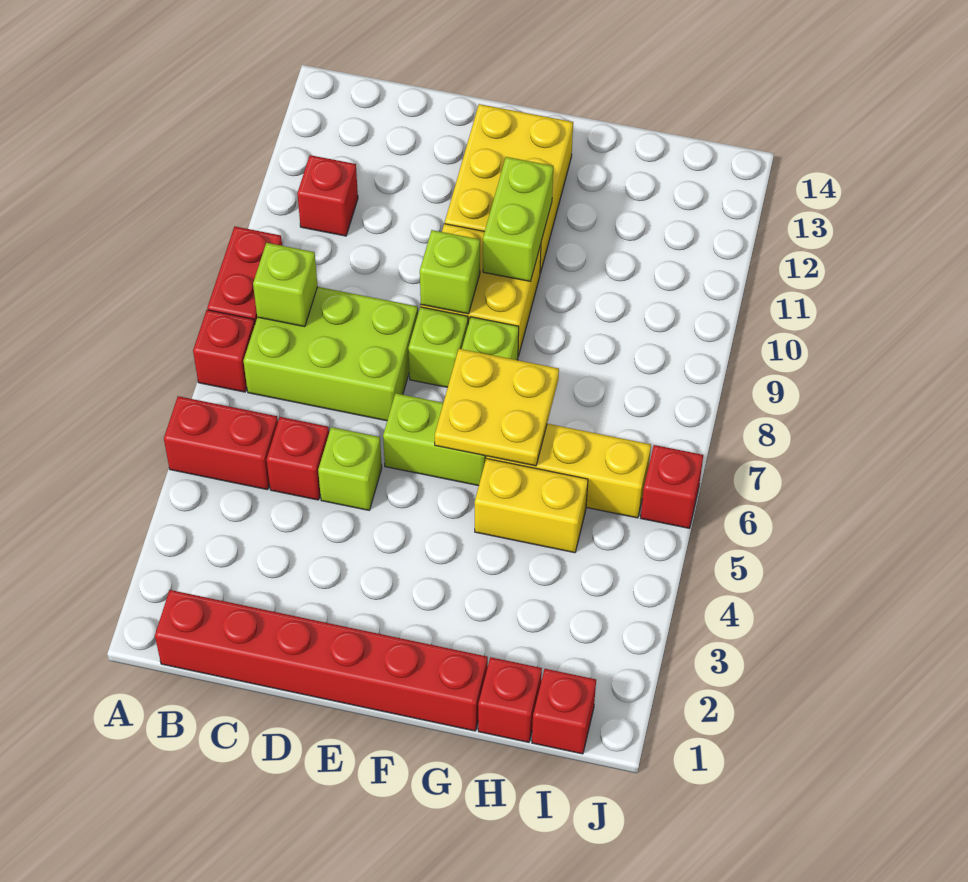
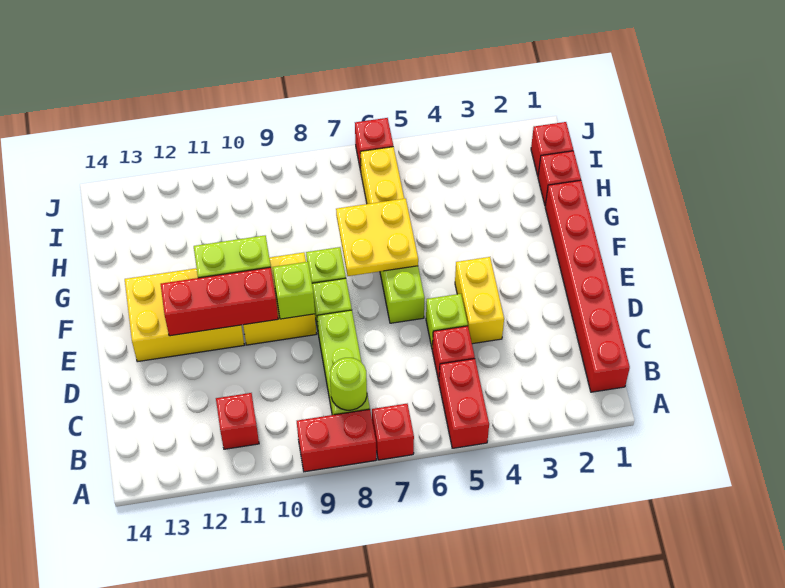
lime brick B7:D8 level 1 -> lime brick B8:D8 level 1
lime brick B8 level 2 -> lime round brick B8 level 2
none -> red brick E10:E12 level 2
yellow brick G5:H5 level 1 -> yellow brick D4:E4 level 1

